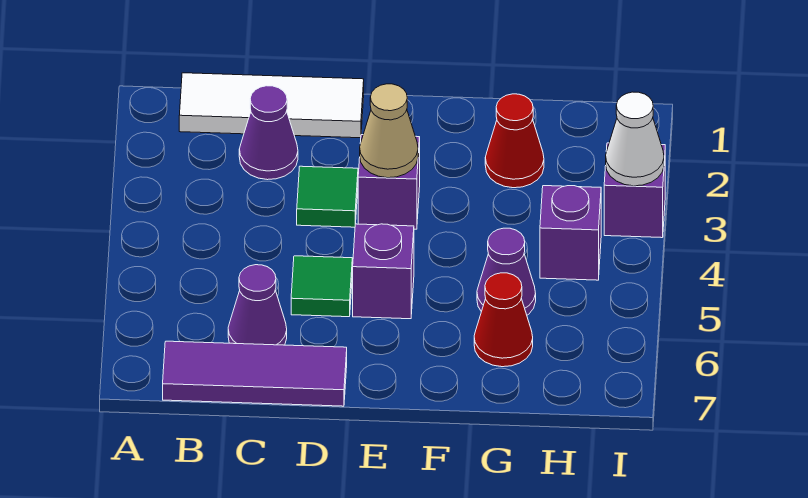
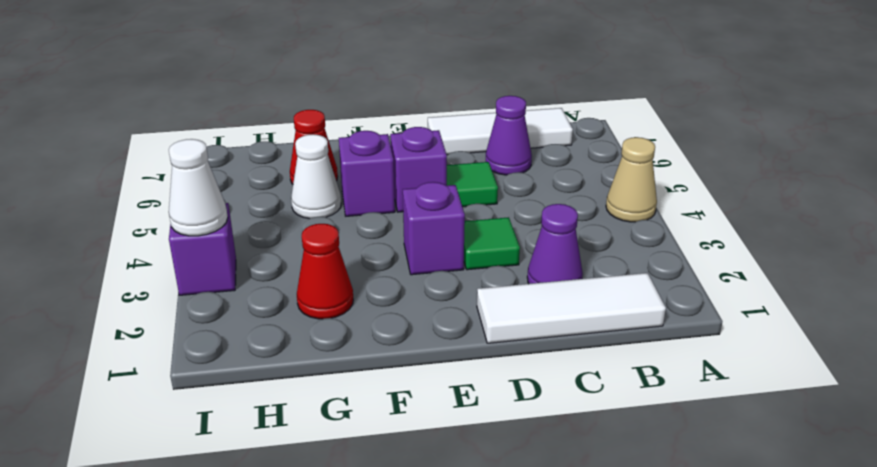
purple tile B7:D7 level 1 -> white tile B7:D7 level 1
tan cone E3 level 2 -> tan cone A4 level 1
purple cone G5 level 1 -> white cone G5 level 1
purple brick H4 level 1 -> purple brick F5 level 1

